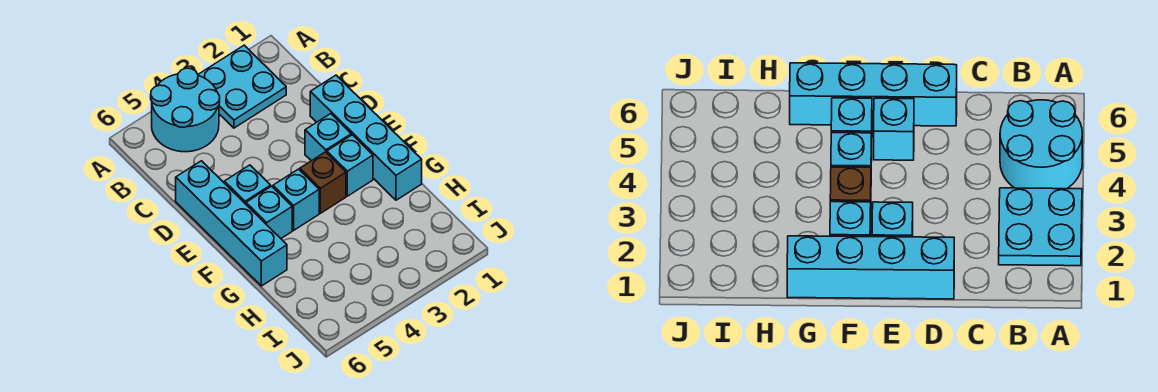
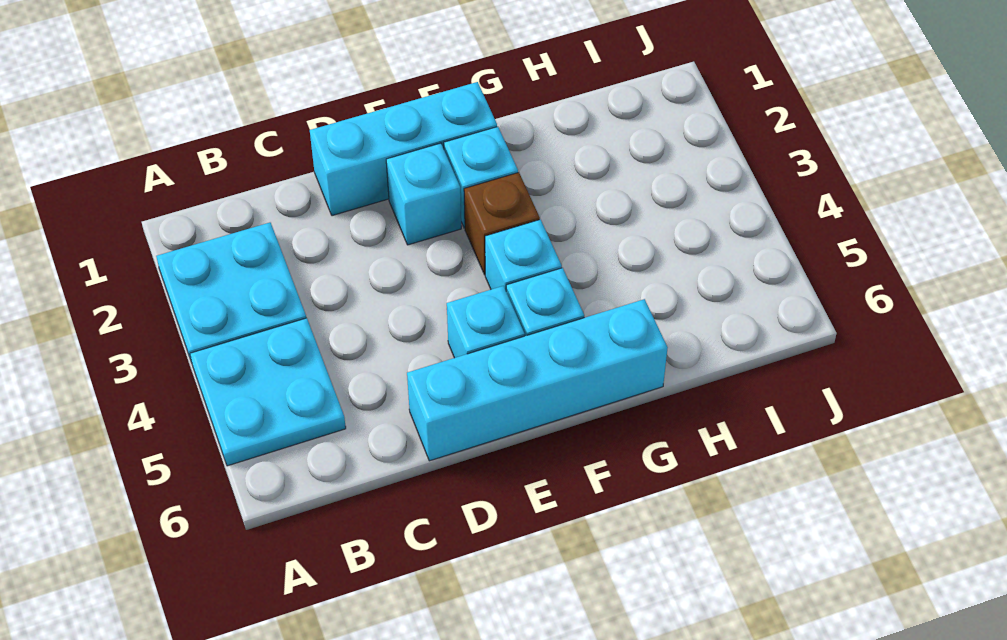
cyan round brick A4:B5 level 1 -> cyan plate A4:B5 level 1
cyan brick D1:G1 level 1 -> cyan brick D1:F1 level 1

